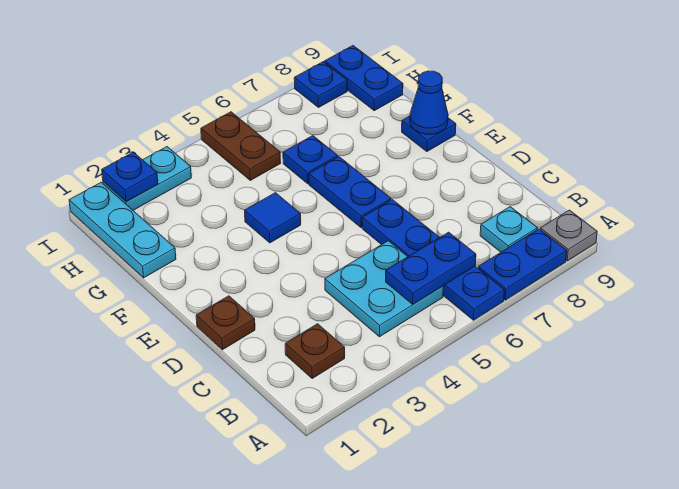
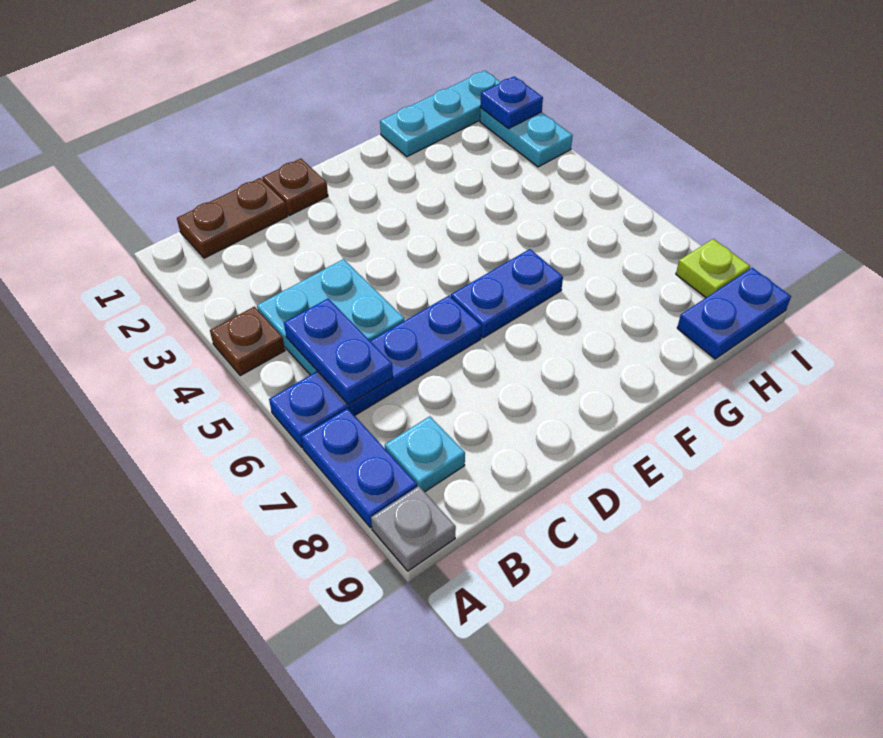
brown plate B2 level 1 -> brown plate A4 level 1
blue tile F4 level 1 -> none
blue plate F9 level 1 -> none
blue cone F9 level 2 -> none
blue plate G6 level 1 -> none
brown plate H5:I5 level 1 -> brown plate B1:C1 level 1
blue plate I8 level 1 -> lime plate I8 level 1

